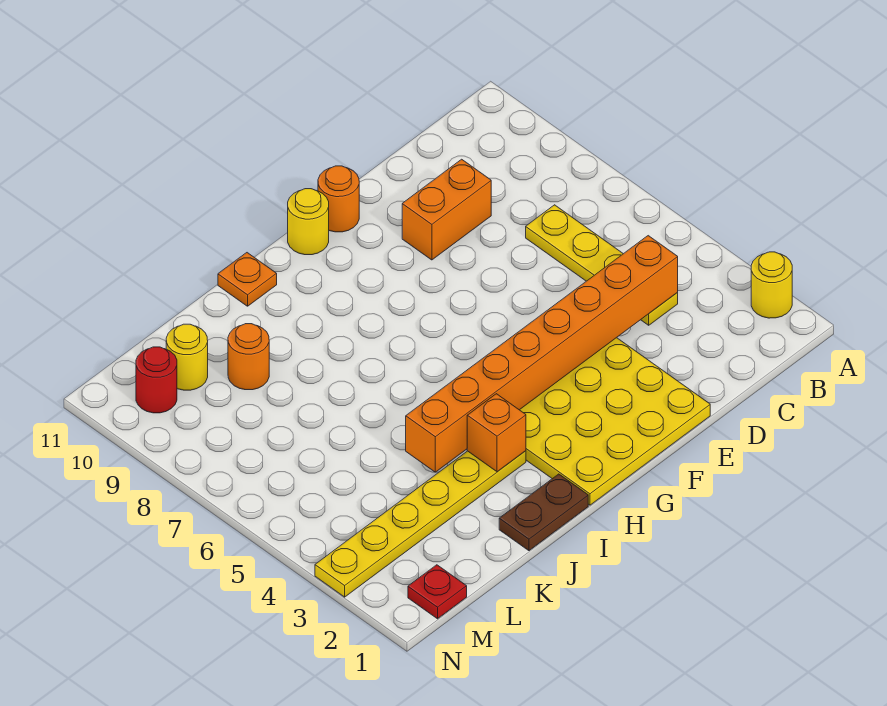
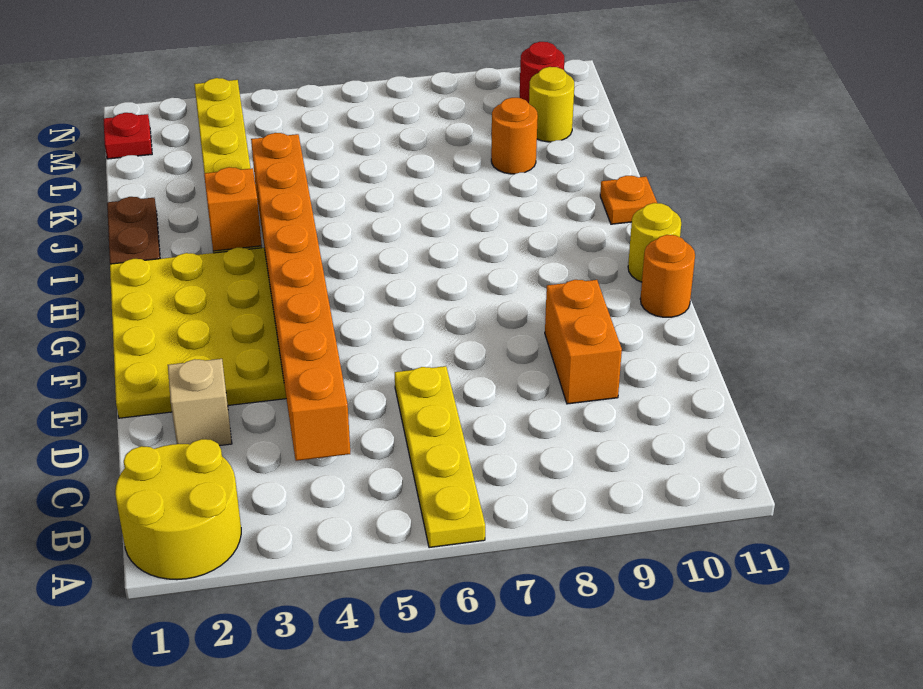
yellow round brick A2 level 1 -> yellow round brick A1:B2 level 1
yellow plate C4:C7 level 1 -> yellow plate A6:D6 level 1
none -> tan brick D2 level 1

